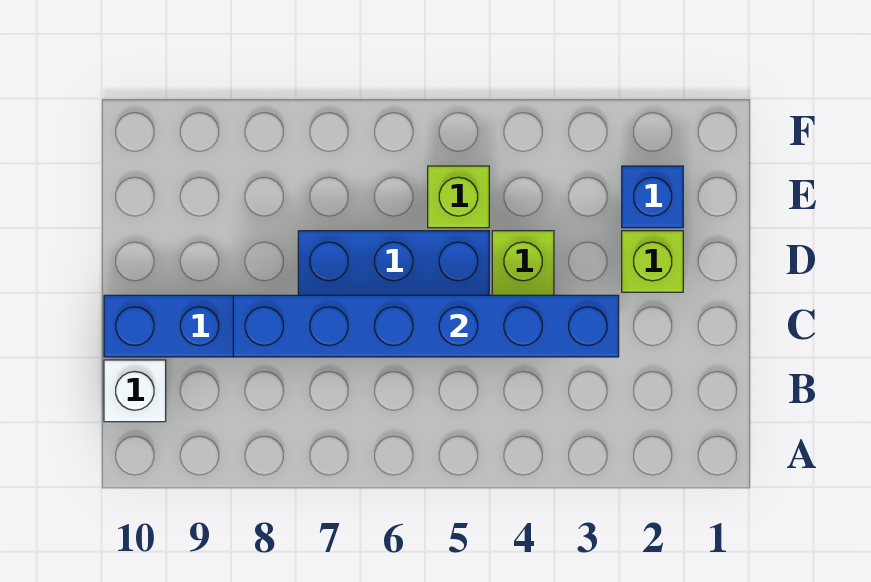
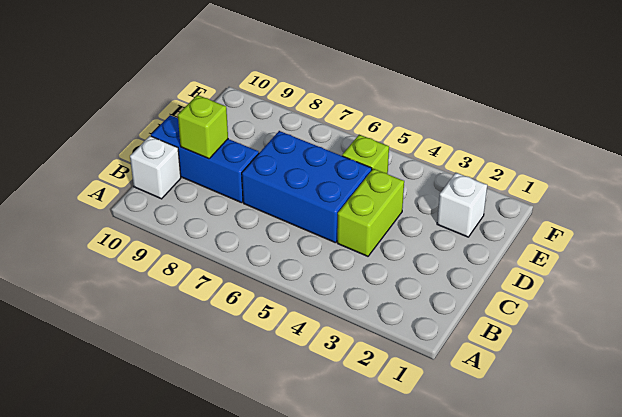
blue brick C3:C8 level 2 -> none
lime brick D2 level 1 -> lime brick C9 level 2
blue brick E2 level 1 -> white brick E2 level 1

